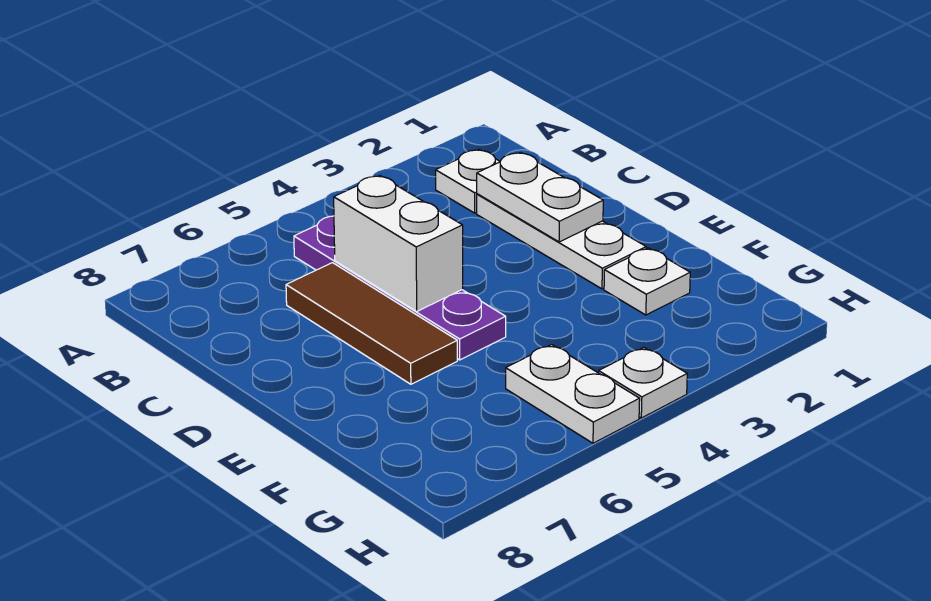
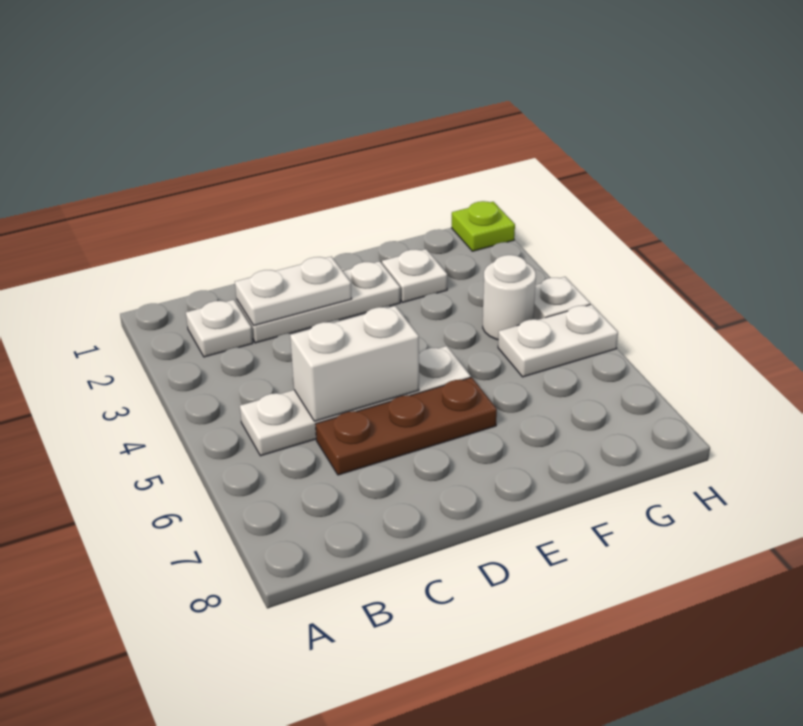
purple plate B5:E5 level 1 -> white plate B5:E5 level 1
brown tile C6:E6 level 1 -> brown plate C6:E6 level 1
none -> white round brick G4 level 1
none -> lime plate H1 level 1

